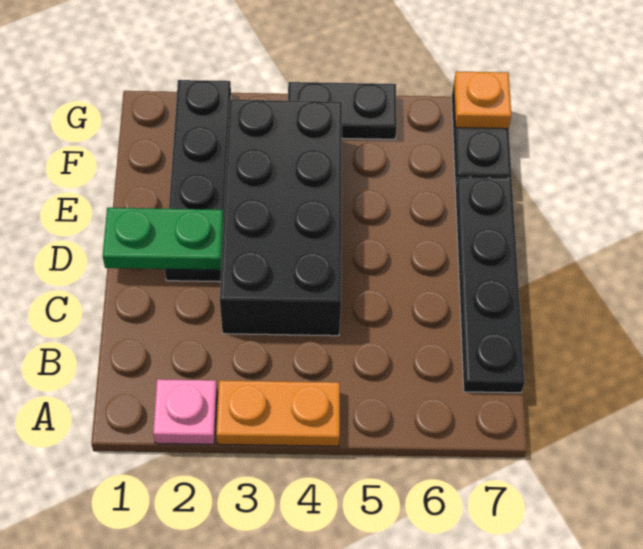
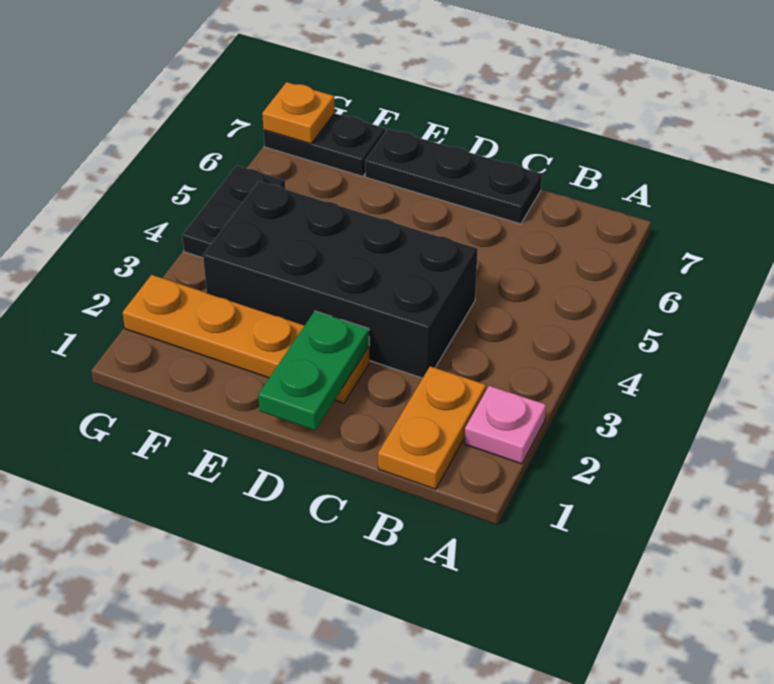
orange plate A3:A4 level 1 -> orange plate B1:B2 level 1
black plate B7:E7 level 1 -> black plate C7:E7 level 1
black plate D2:G2 level 1 -> orange plate D2:G2 level 1

